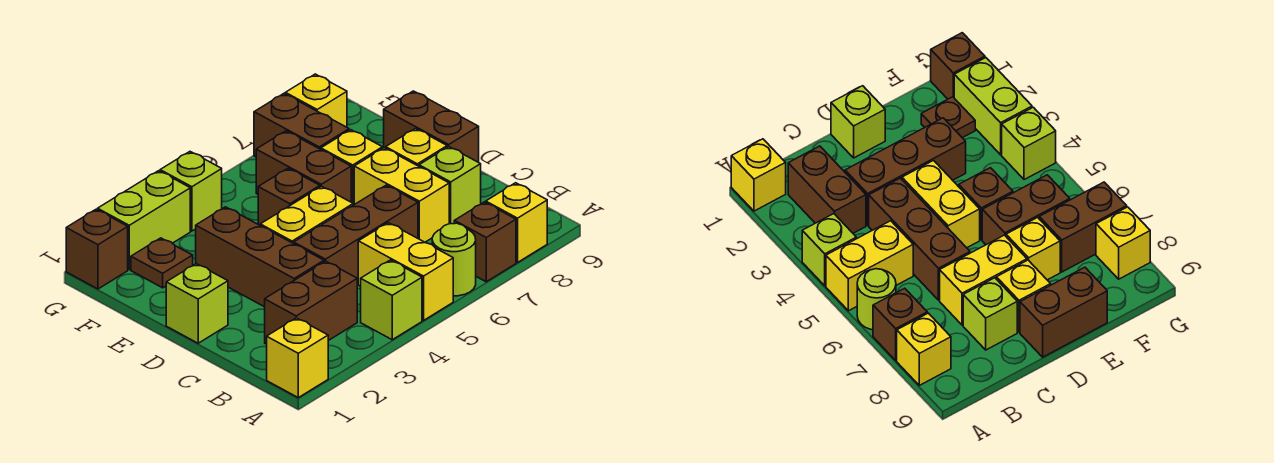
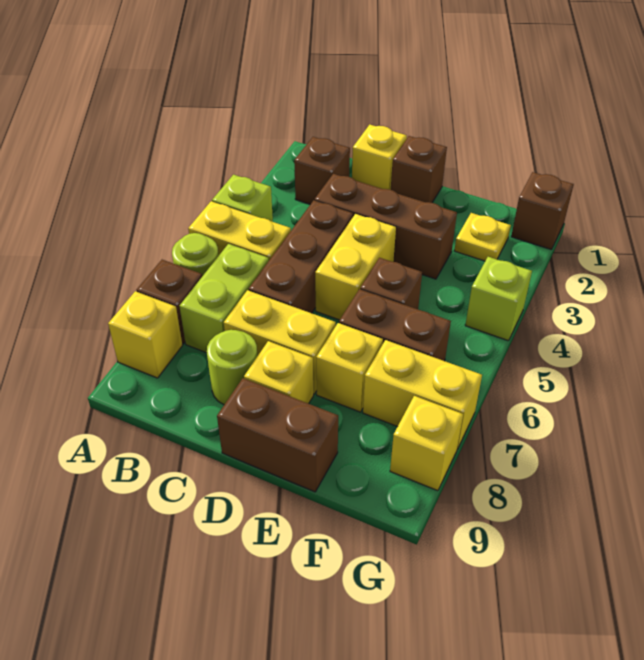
yellow brick A1 level 1 -> yellow brick C1 level 1
brown brick B2:B3 level 1 -> brown brick B2 level 1
lime brick C8 level 1 -> lime round brick C8 level 1
lime brick D1 level 1 -> brown brick D1 level 1
brown plate F2 level 1 -> yellow plate F2 level 1
brown brick F7:G7 level 1 -> yellow brick F7:G7 level 1
lime brick G2:G3 level 1 -> lime brick B6:B7 level 1

